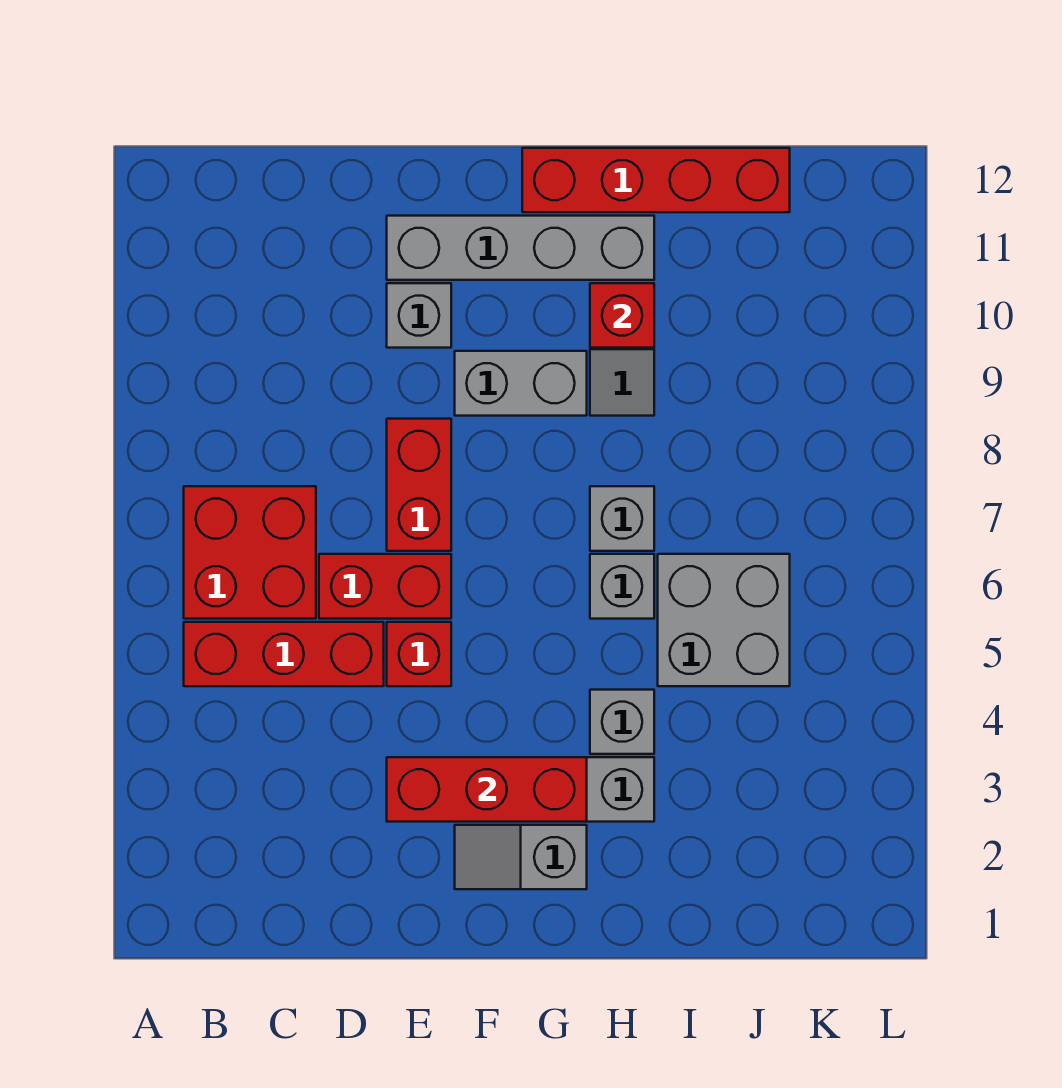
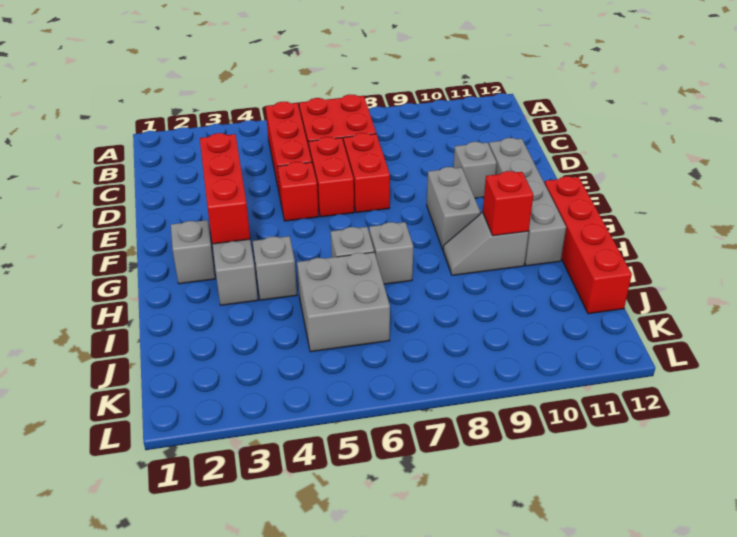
red brick E7:E8 level 1 -> red brick D7:E7 level 1

